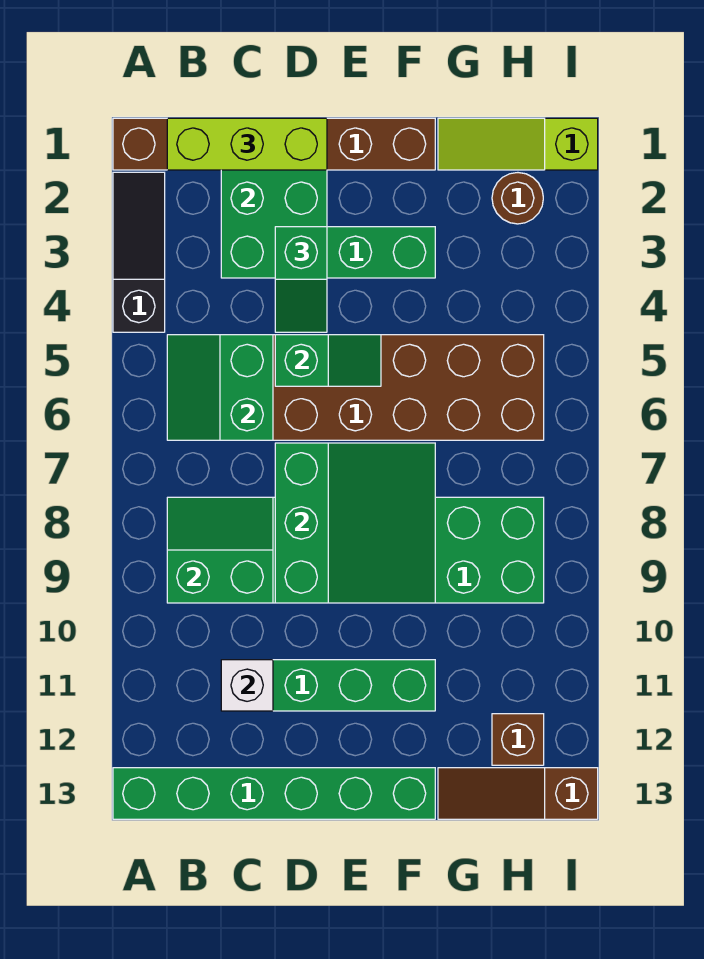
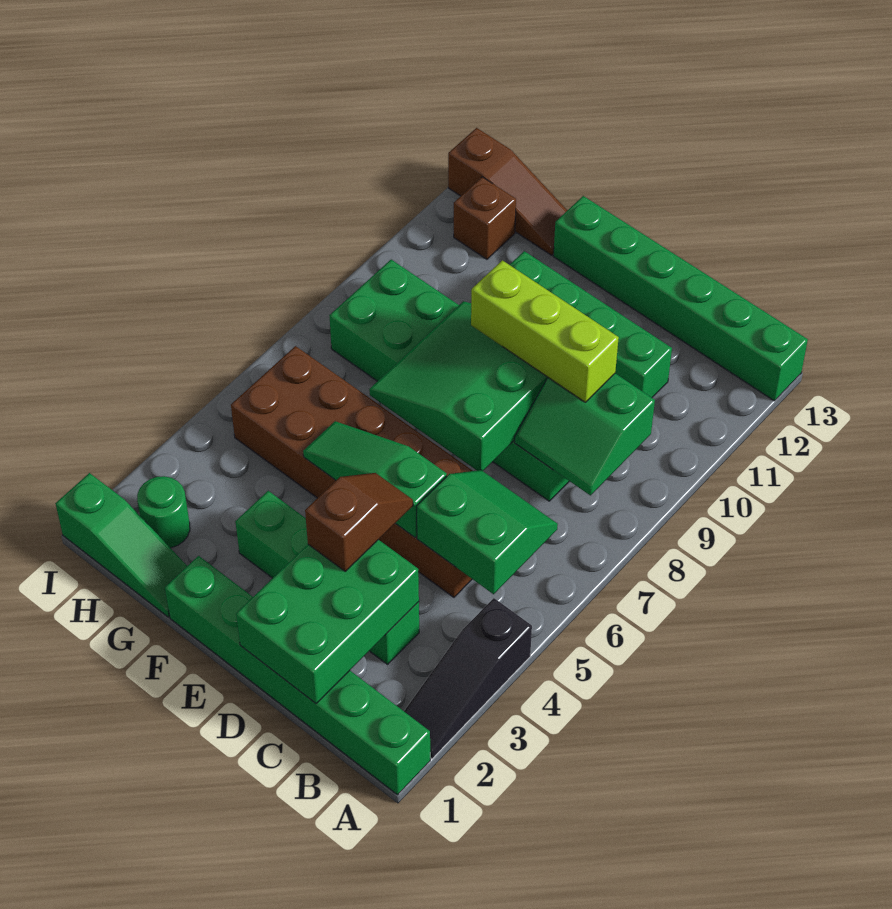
brown brick A1:F1 level 1 -> green brick A1:F1 level 1
lime brick B1:D1 level 3 -> lime brick C9:E9 level 3
green slope B5:C6 level 2 top C -> green slope B5:C6 level 2 top 5
white brick C11 level 2 -> none
green slope D3:D4 level 3 top 3 -> brown slope D3:D4 level 3 top 3
green slope D5:E5 level 2 top D -> green slope D5:F5 level 2 top D
lime slope G1:I1 level 1 top I -> green slope G1:I1 level 1 top I
brown round brick H2 level 1 -> green round brick H2 level 1

